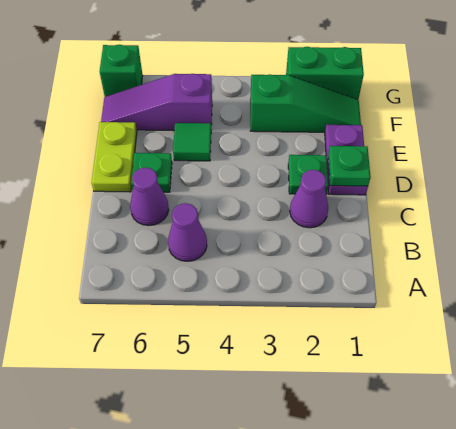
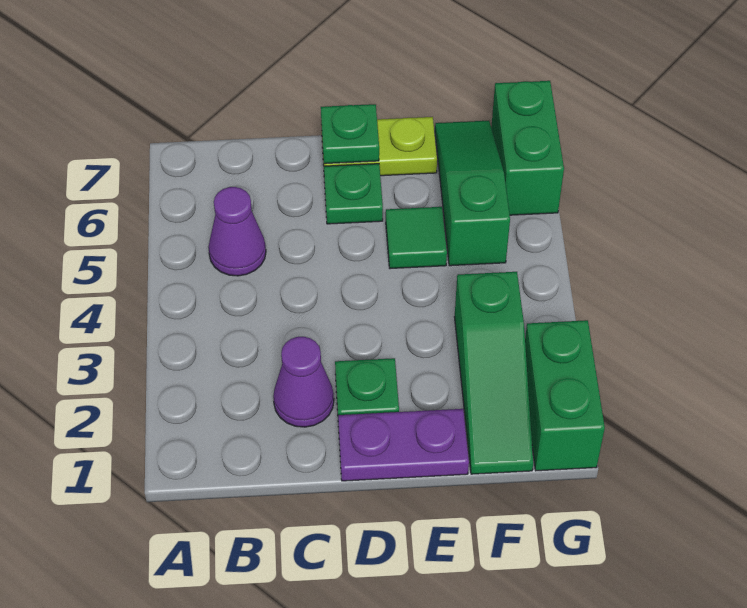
purple cone C6 level 1 -> none
green plate D1 level 2 -> green plate D7 level 2
purple slope F5:F7 level 1 top 5 -> green slope F5:F7 level 1 top 5
green brick G7 level 1 -> green brick G6:G7 level 1

